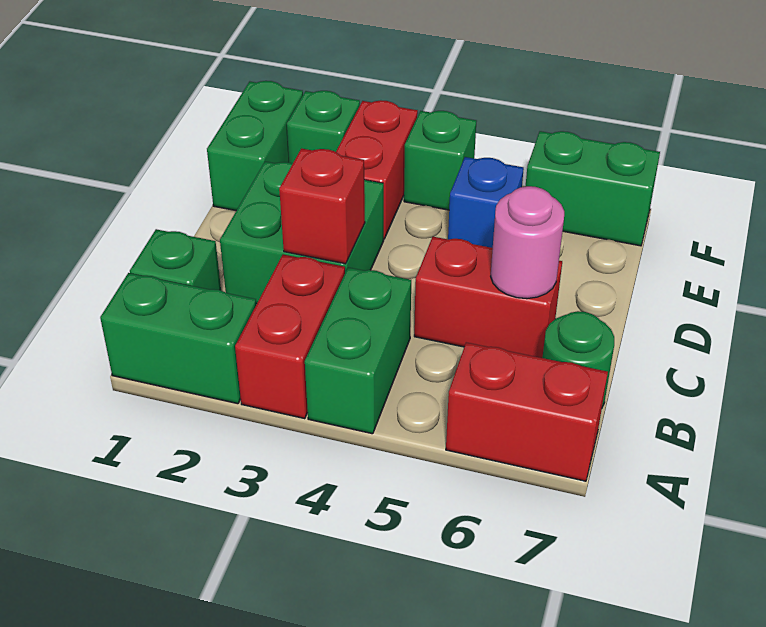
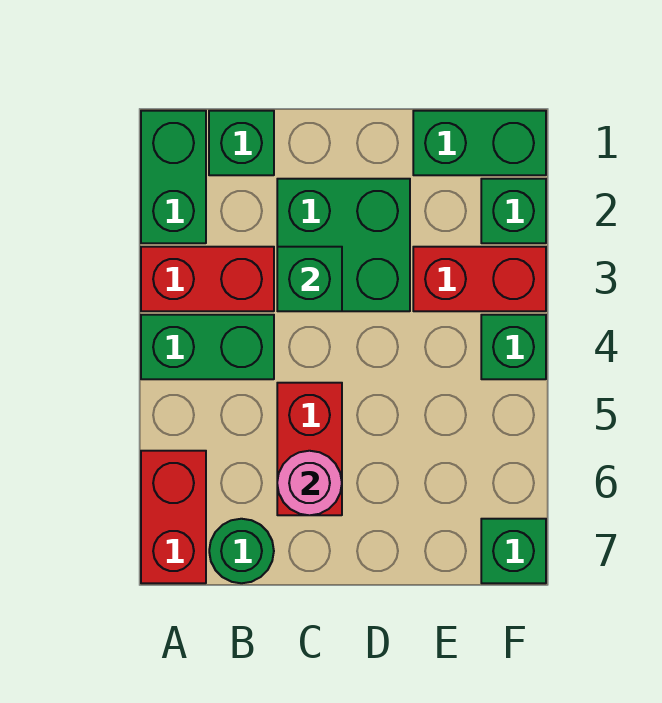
red brick C3 level 2 -> green brick C3 level 2
blue brick E5 level 1 -> none
green brick F6:F7 level 1 -> green brick F7 level 1

